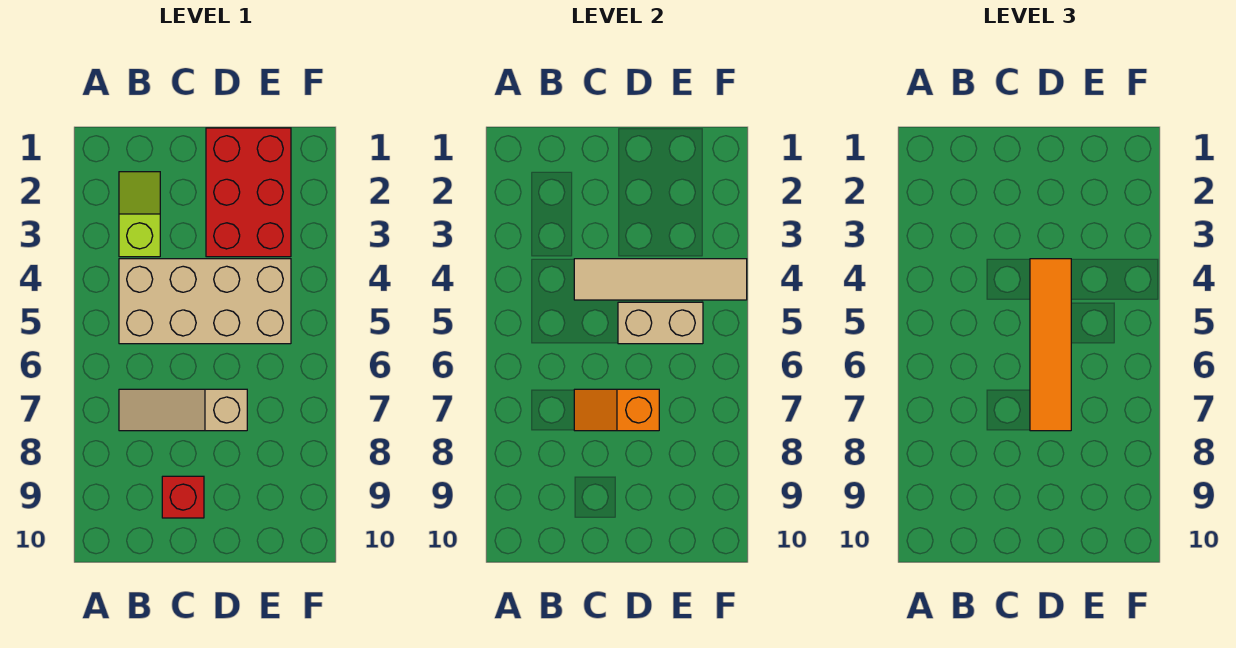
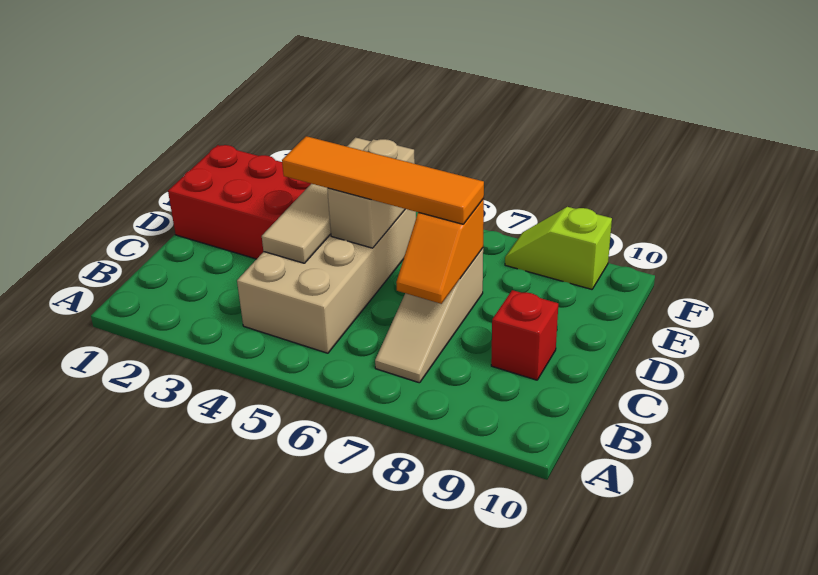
lime slope B2:B3 level 1 top 3 -> lime slope F8:F9 level 1 top 9

